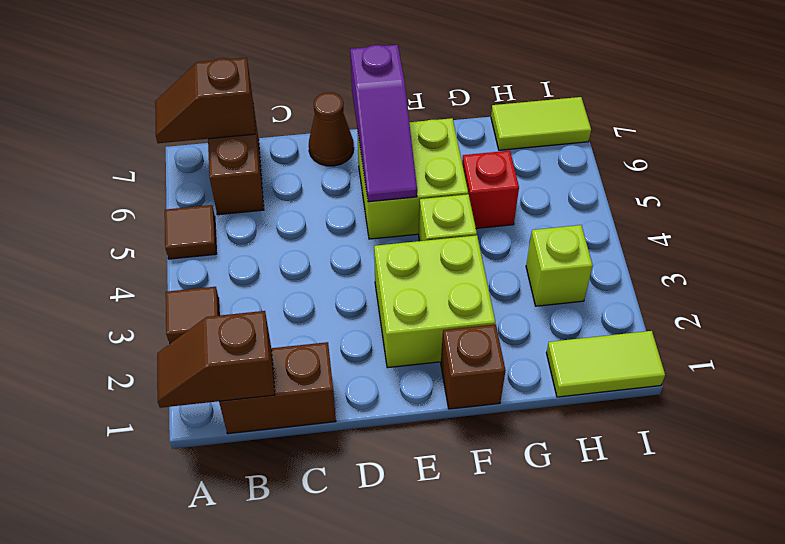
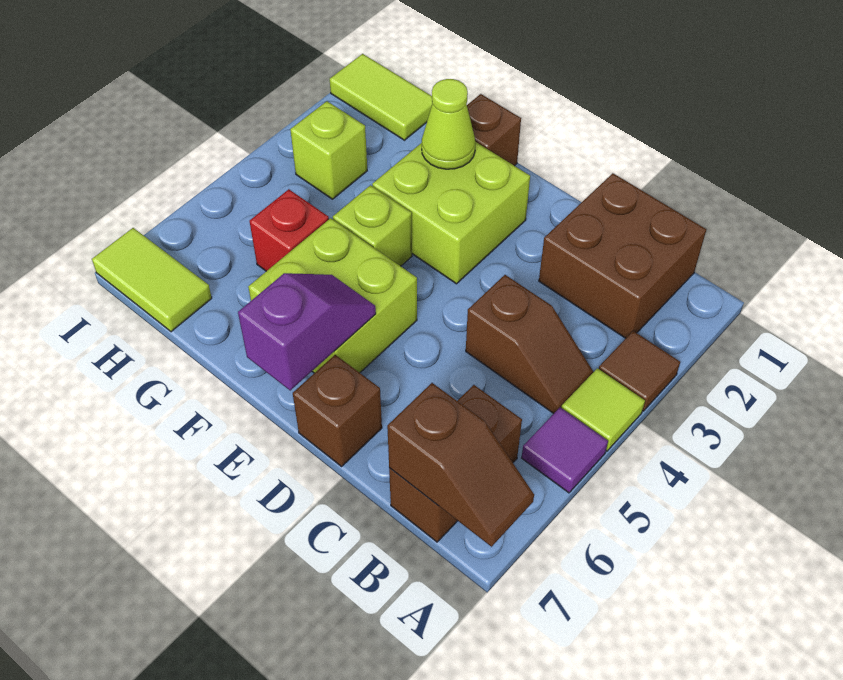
brown slope A1:B1 level 2 top B -> brown slope B4:C4 level 1 top C
none -> lime tile A4 level 1
brown tile A5 level 1 -> purple tile A5 level 1
brown brick B1:C1 level 1 -> brown brick B1:C2 level 1
brown cone D7 level 1 -> brown brick D7 level 1
purple slope E5:E7 level 2 top 7 -> purple slope E6:E7 level 2 top 7
none -> lime cone F2 level 2

